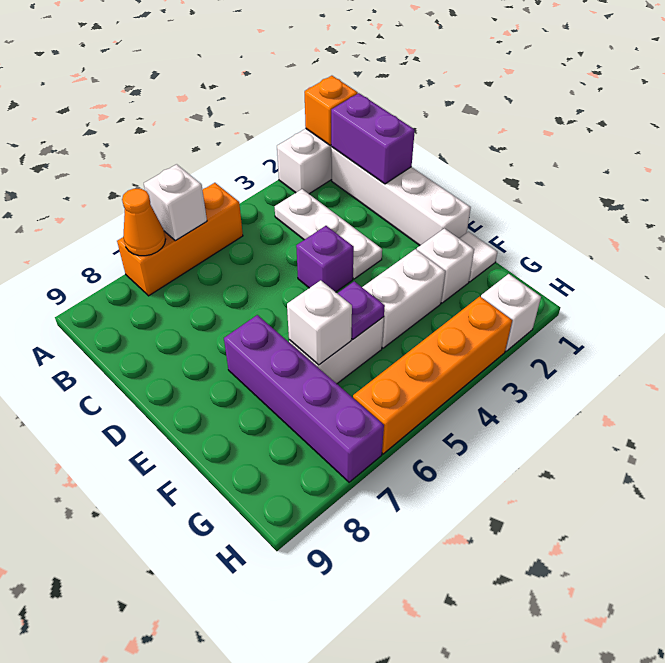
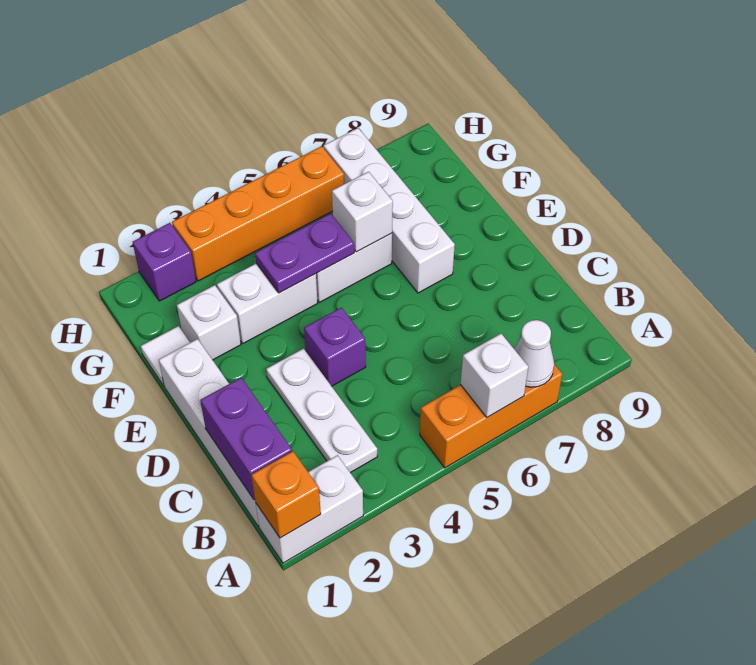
orange cone A7 level 2 -> white cone A7 level 2
purple brick E7:H7 level 1 -> white brick E7:H7 level 1
purple plate F5 level 2 -> purple plate F4:F5 level 2
white brick H2 level 1 -> purple brick H2 level 1

